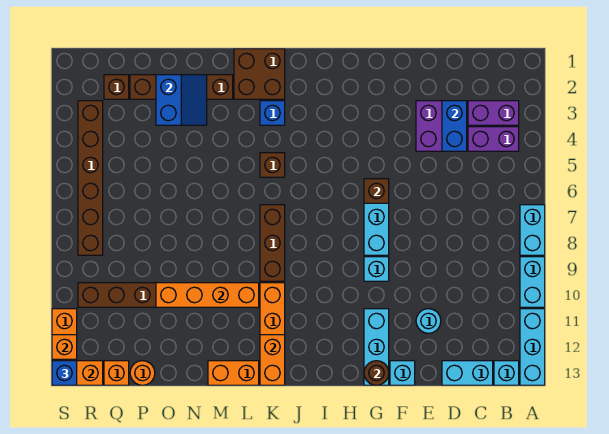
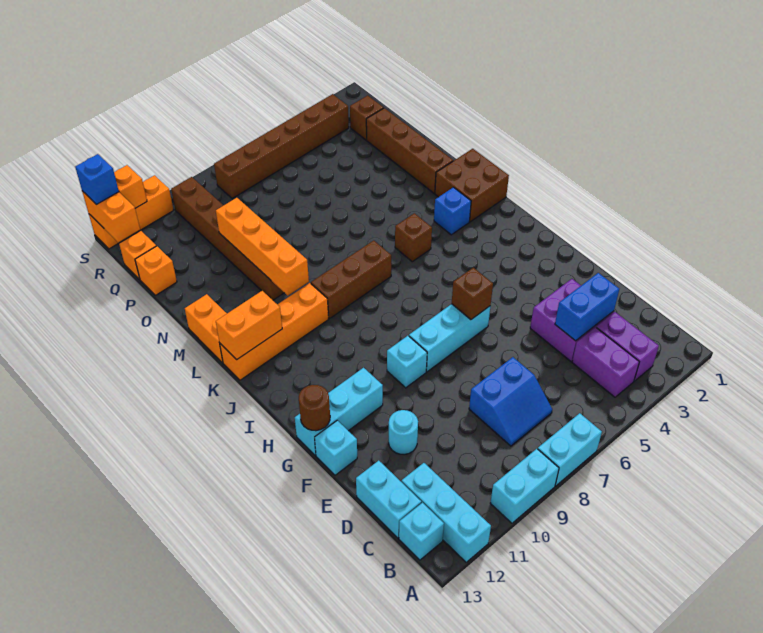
cyan brick A11:A13 level 1 -> cyan brick A12:C12 level 1
blue slope N2:O3 level 2 top O -> blue slope C7:D8 level 1 top D
orange round brick P13 level 1 -> orange brick P13 level 1

